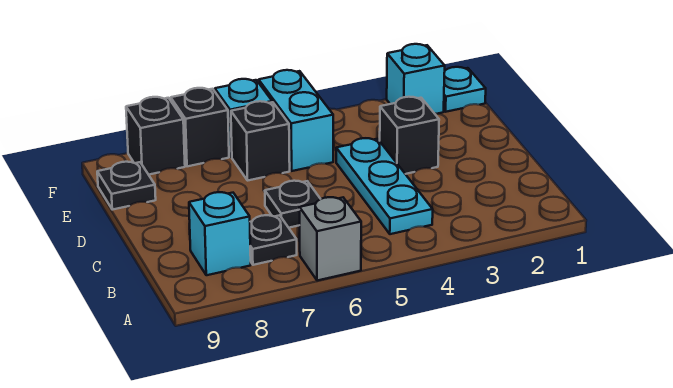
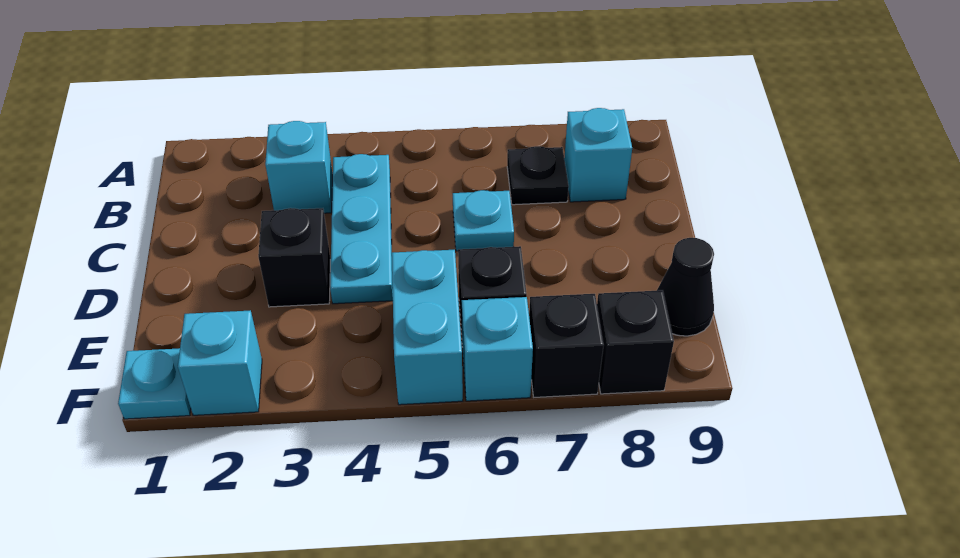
grey brick A6 level 1 -> none
none -> cyan brick B3 level 1
black plate C6 level 1 -> cyan plate C6 level 1
black plate E9 level 1 -> black cone E9 level 1

